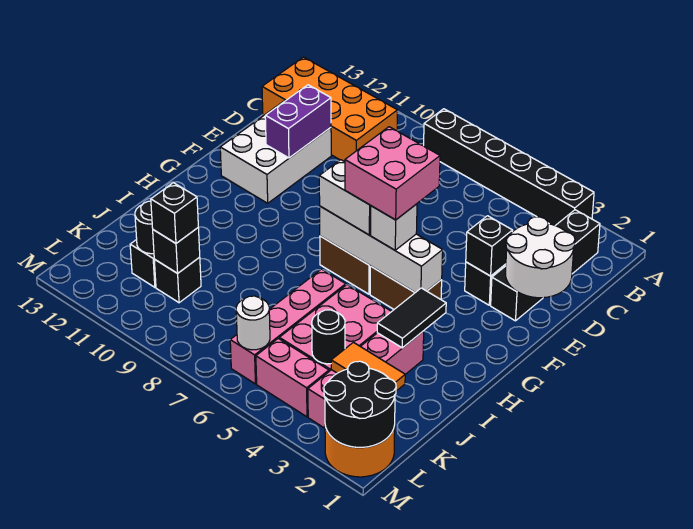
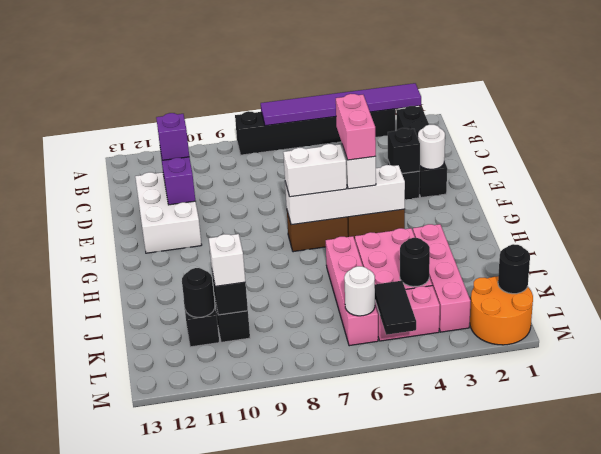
none -> purple tile A2:A7 level 2
orange brick B10:C13 level 1 -> none
white round brick D1:E2 level 2 -> white round brick E2 level 2
none -> purple brick D11 level 3
pink brick F5:G6 level 4 -> pink brick F5:G5 level 4
black tile H3:I3 level 2 -> black tile L5:M5 level 2
orange tile K2:K3 level 2 -> none
black brick K10 level 3 -> white brick K10 level 3
black round brick L1:M2 level 2 -> black round brick L1 level 2

